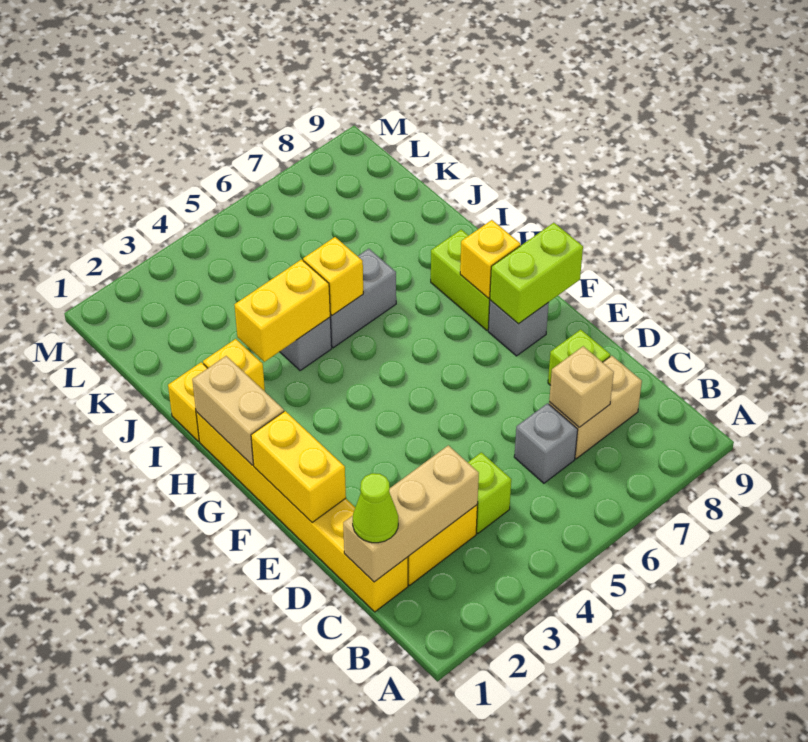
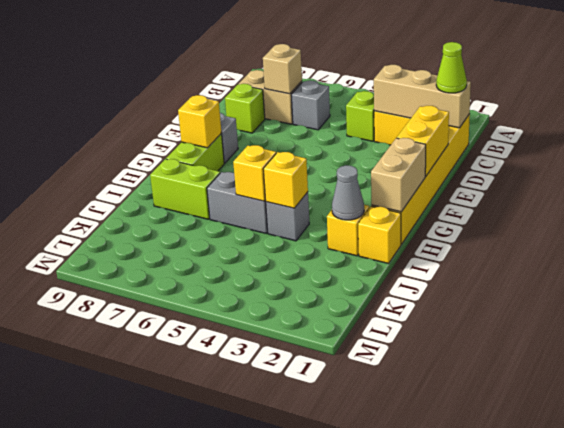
lime brick F8:F9 level 2 -> lime brick I7:I8 level 1
none -> grey cone I2 level 2
yellow brick I3:I4 level 2 -> yellow brick I4 level 2

